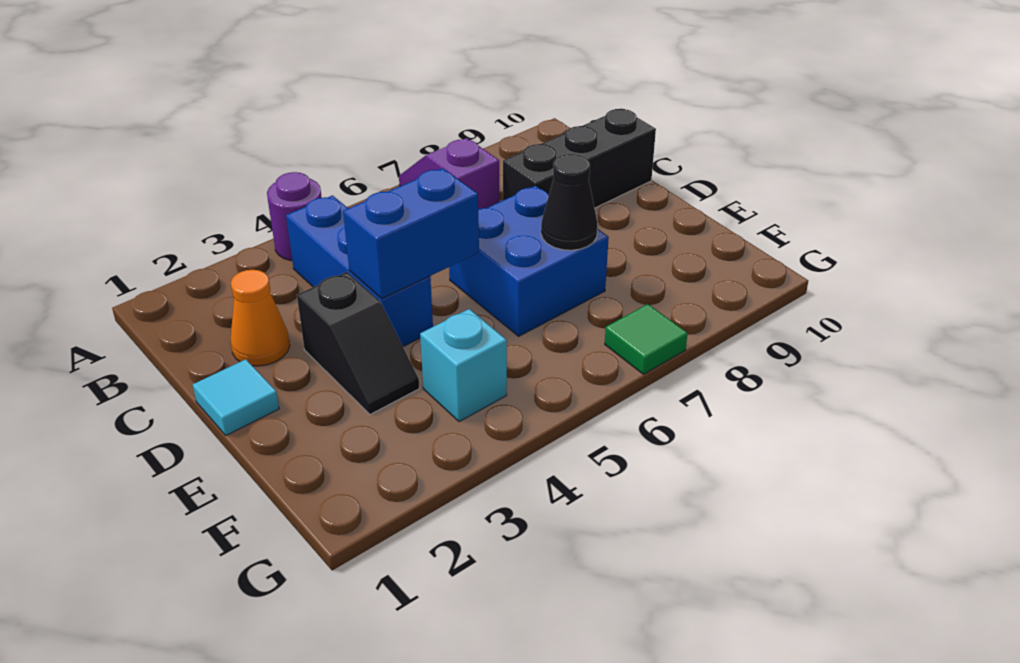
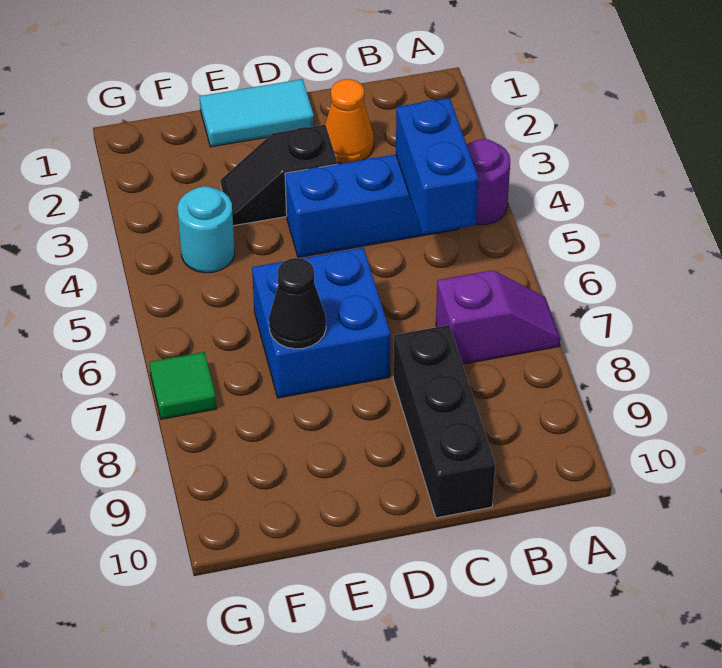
cyan tile D1 level 1 -> cyan tile D1:E1 level 1
blue brick D4:D5 level 2 -> blue brick B4:B5 level 2
cyan brick F4 level 1 -> cyan round brick F4 level 1

